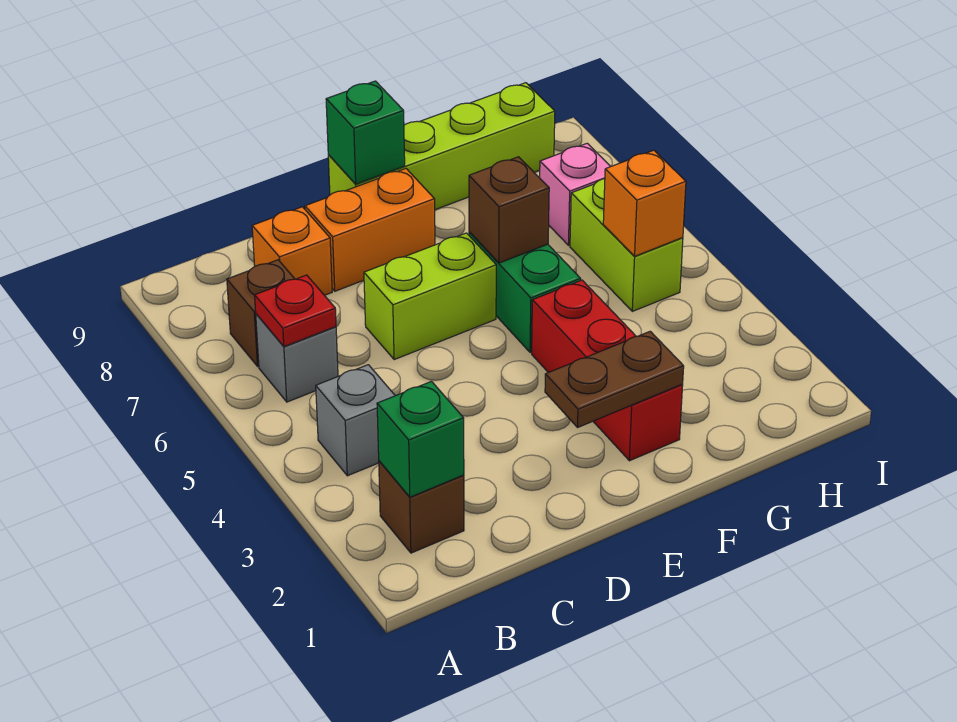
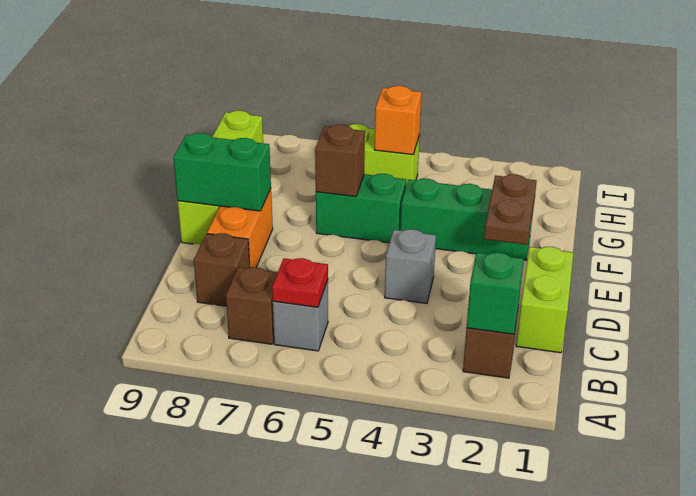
grey brick B4 level 1 -> grey brick D4 level 1
orange brick C8 level 1 -> brown brick C8 level 1
lime brick D6:E6 level 1 -> lime brick C1:D1 level 1
green brick E9 level 2 -> green brick E8:E9 level 2
red brick F2:F4 level 1 -> green brick F2:F4 level 1
pink brick H7 level 1 -> none

